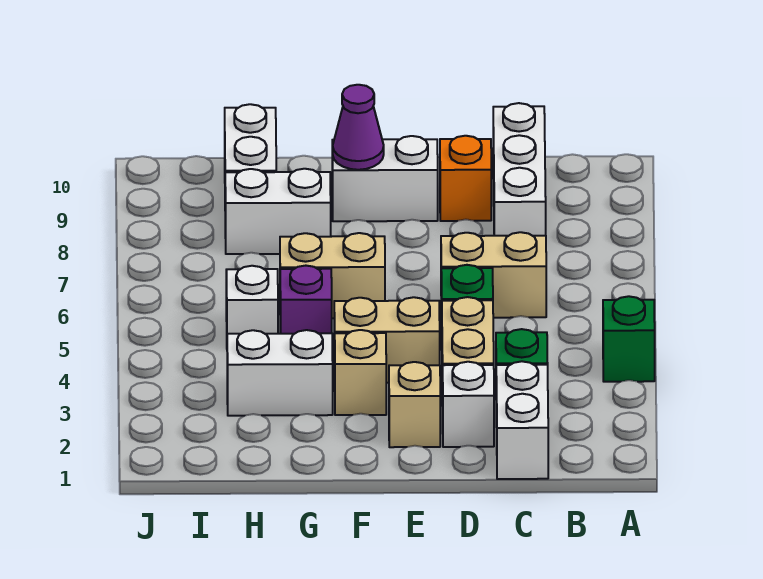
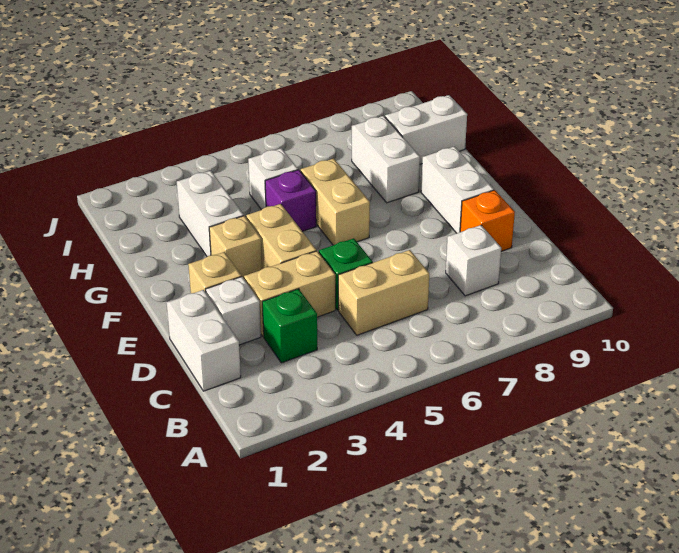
green brick A4 level 1 -> none
white brick C1:C2 level 1 -> white brick C1:D1 level 1
tan brick C6:D6 level 1 -> tan brick C5:C6 level 1
white brick C8:C10 level 1 -> white brick C8 level 1
purple cone F9 level 2 -> none

